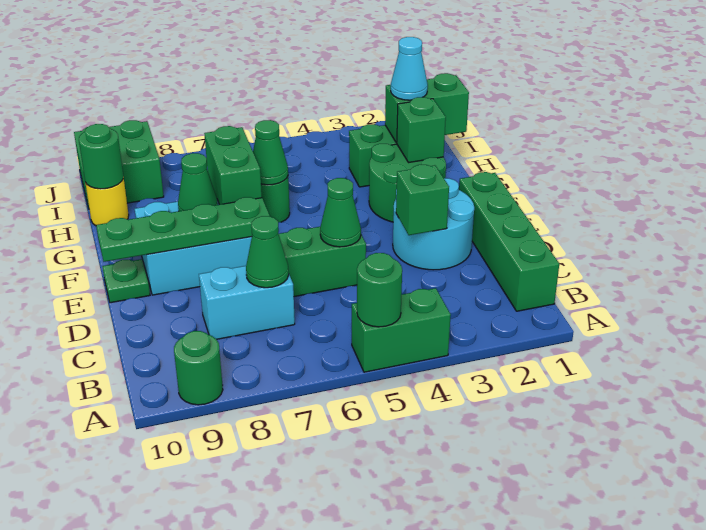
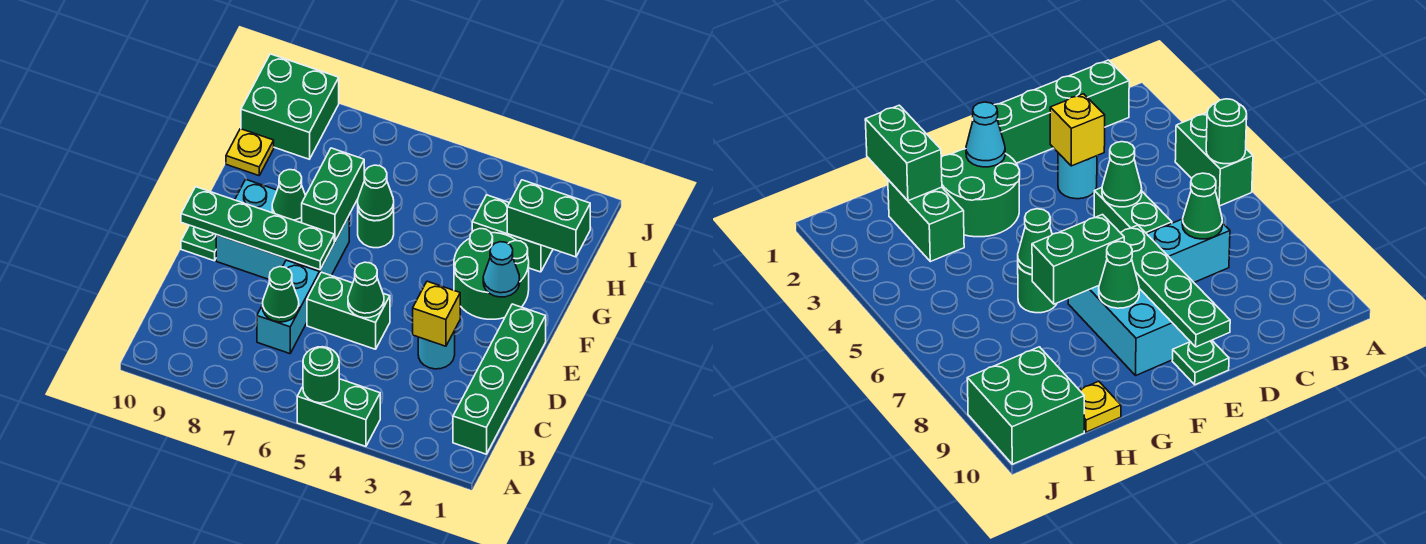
green round brick A9 level 1 -> none
cyan brick C7:C8 level 1 -> cyan brick C7:D7 level 1
cyan round brick D2:E3 level 1 -> cyan round brick D3 level 1
green brick D3 level 2 -> yellow brick D3 level 2
green brick G2 level 2 -> none
cyan cone H2 level 3 -> cyan cone F2 level 2
yellow round brick H10 level 1 -> yellow plate H10 level 1
green round brick H10 level 2 -> none

